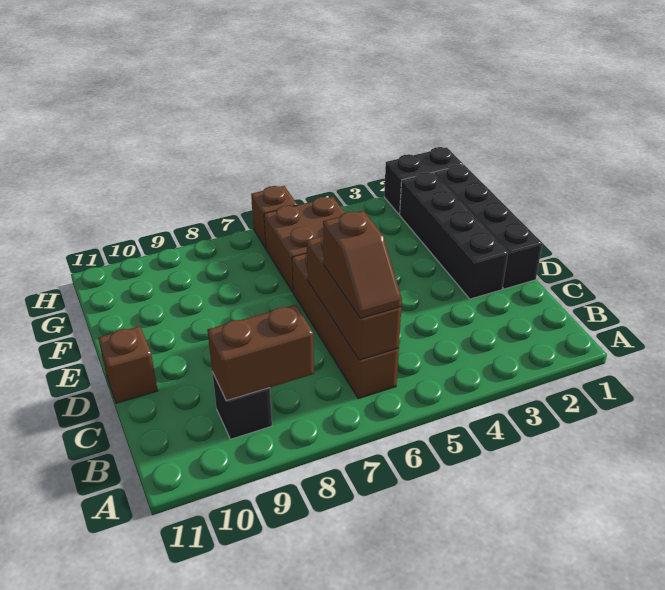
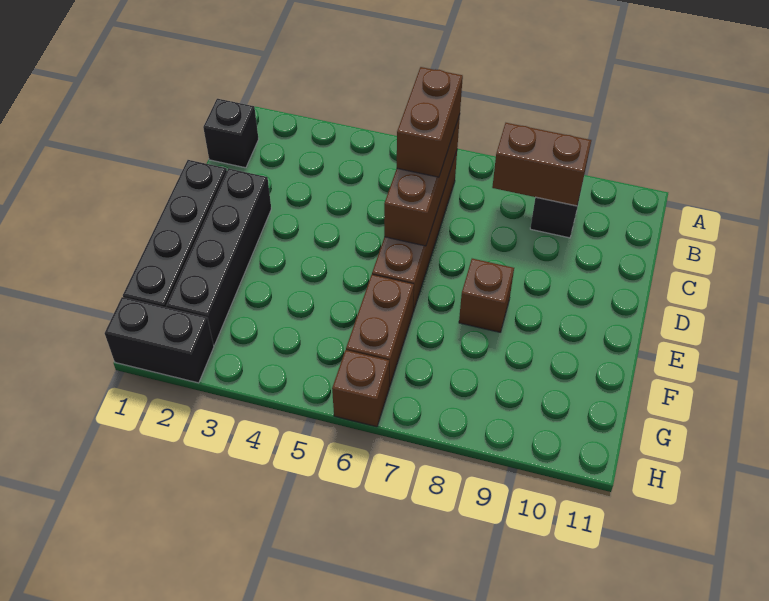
none -> black brick B1 level 1
brown slope B6:C6 level 3 top C -> brown brick B6:C6 level 3
brown brick D11 level 1 -> brown brick E8 level 1
brown brick F5:G6 level 1 -> brown brick F6:G6 level 1

